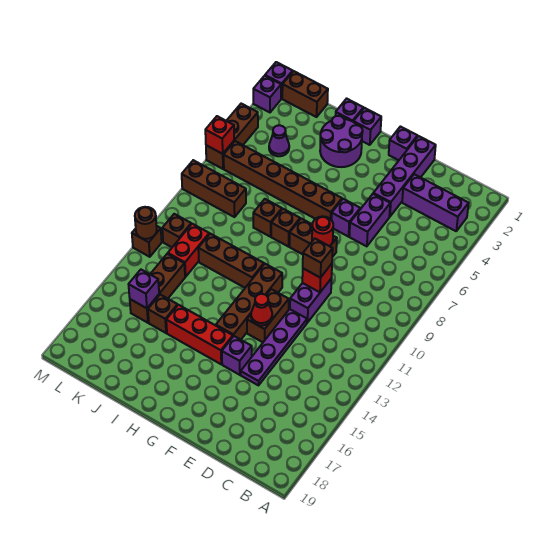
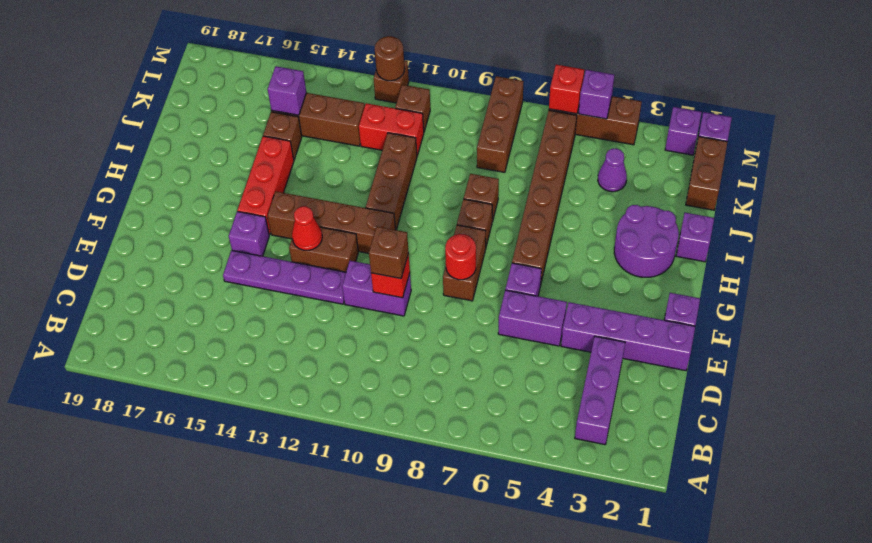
purple brick H1 level 1 -> purple brick M5 level 2

